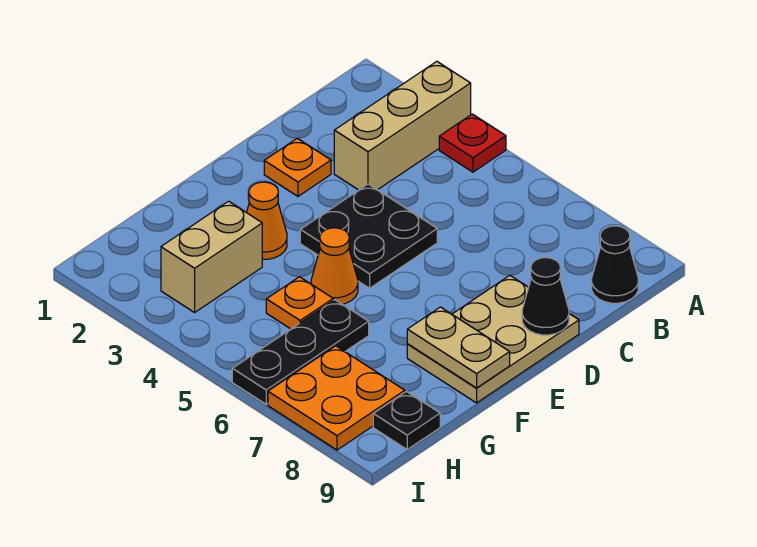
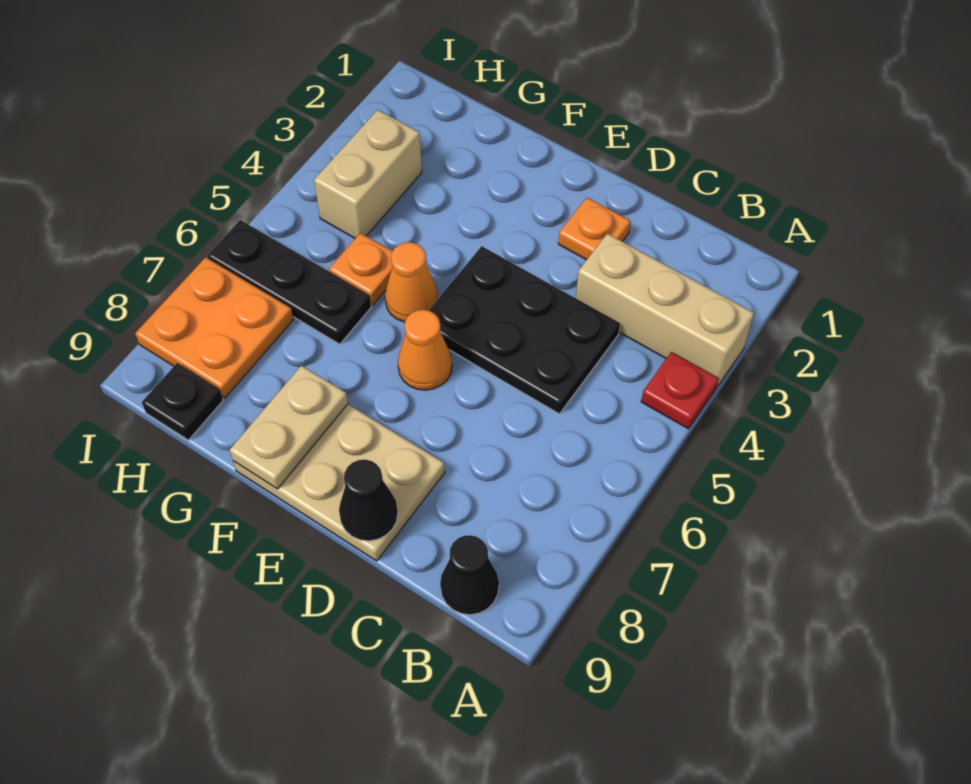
black plate D4:E5 level 1 -> black plate C4:E5 level 1
orange cone F3 level 1 -> orange cone E6 level 1
tan brick G3:H3 level 1 -> tan brick H3:H4 level 1

